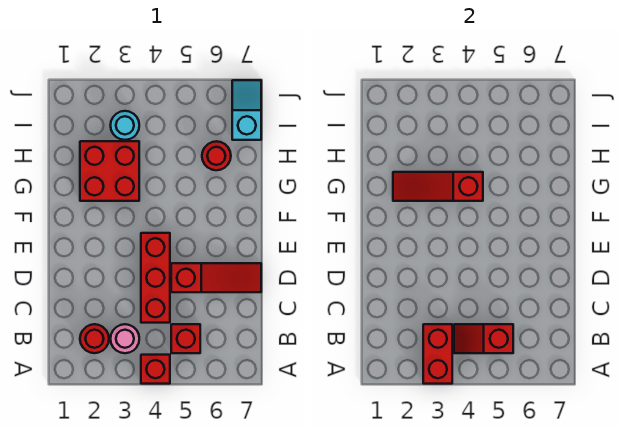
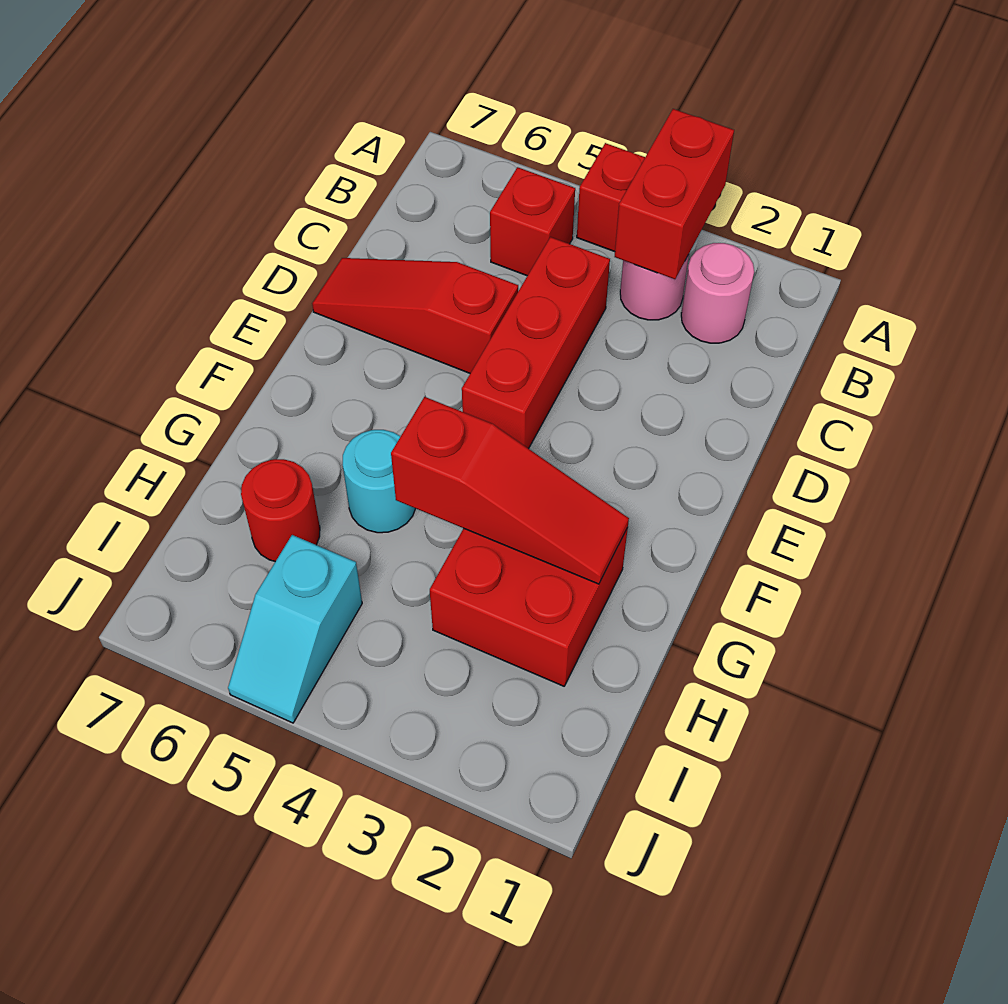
red round brick B2 level 1 -> pink round brick B2 level 1
red slope B4:B5 level 2 top 5 -> none
cyan round brick I3 level 1 -> cyan round brick G5 level 1
cyan slope I7:J7 level 1 top I -> cyan slope I5:J5 level 1 top I

